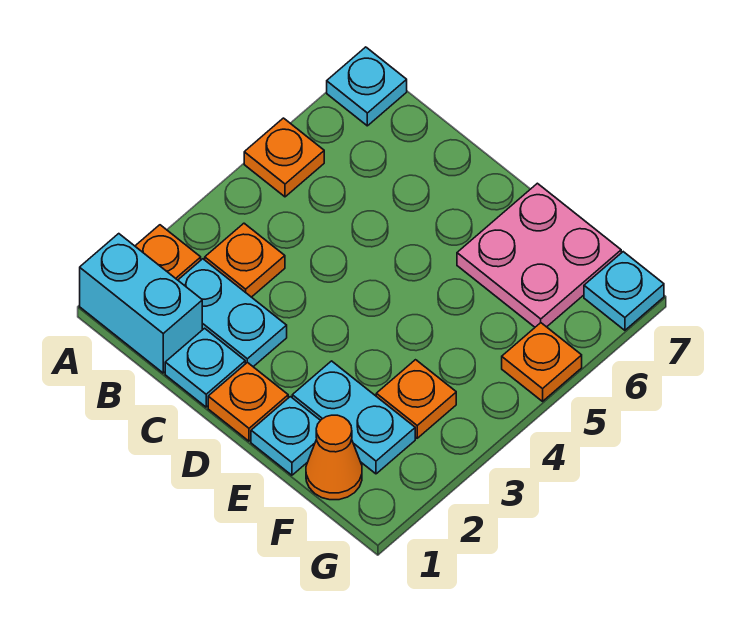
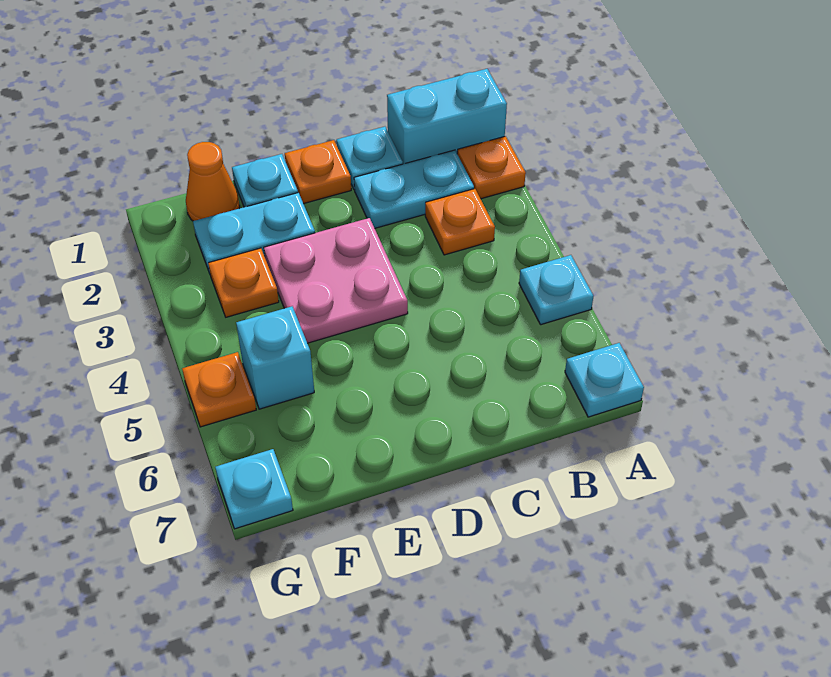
orange plate A5 level 1 -> cyan plate A5 level 1
pink plate E6:F7 level 1 -> pink plate D3:E4 level 1
none -> cyan brick F5 level 1

